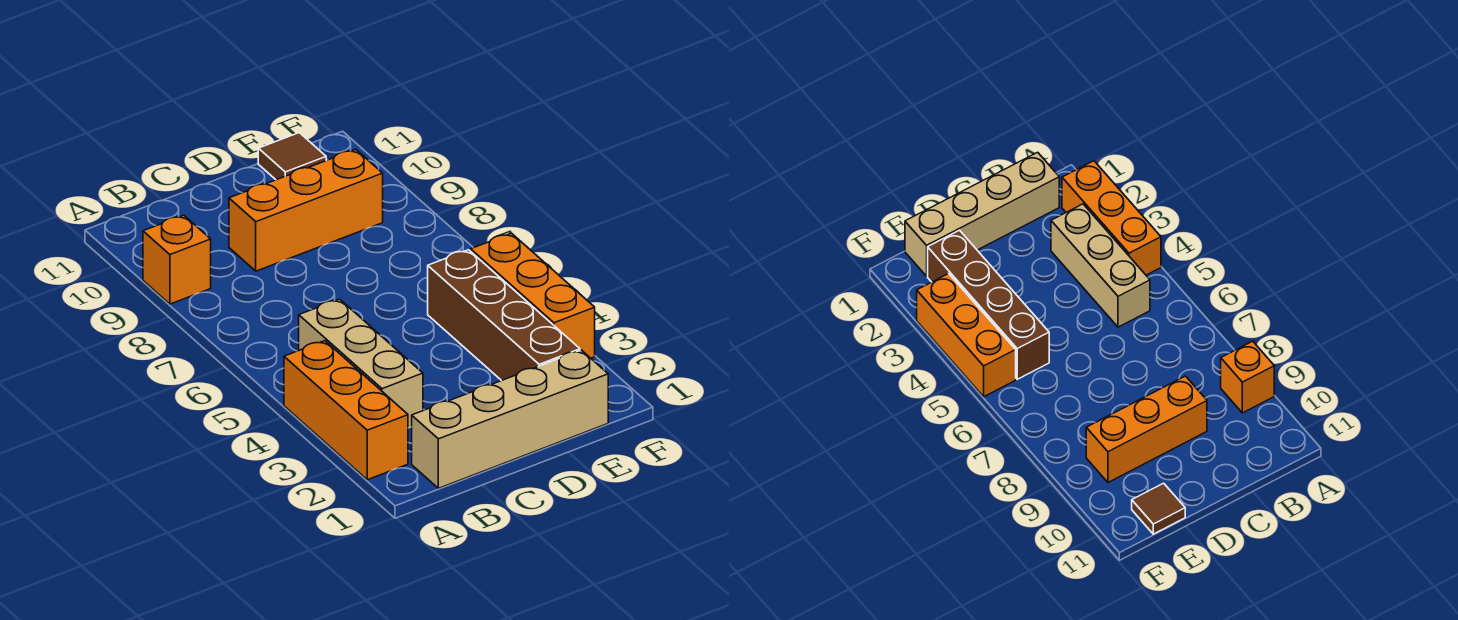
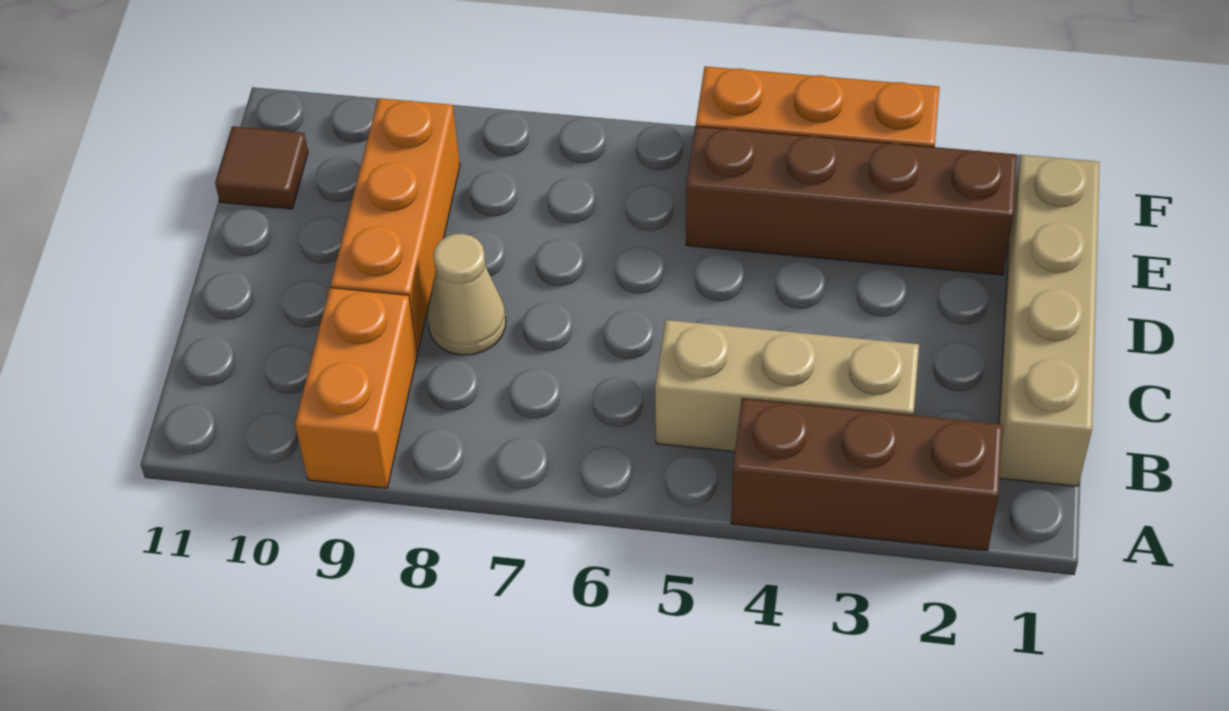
orange brick A2:A4 level 1 -> brown brick A2:A4 level 1
orange brick A9 level 1 -> orange brick A9:B9 level 1
none -> tan cone C8 level 1

